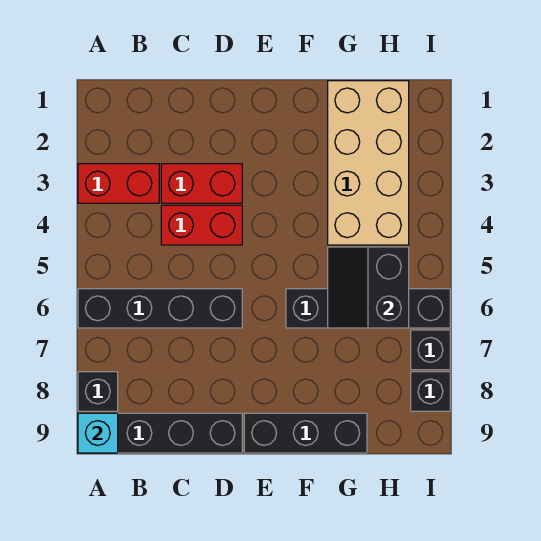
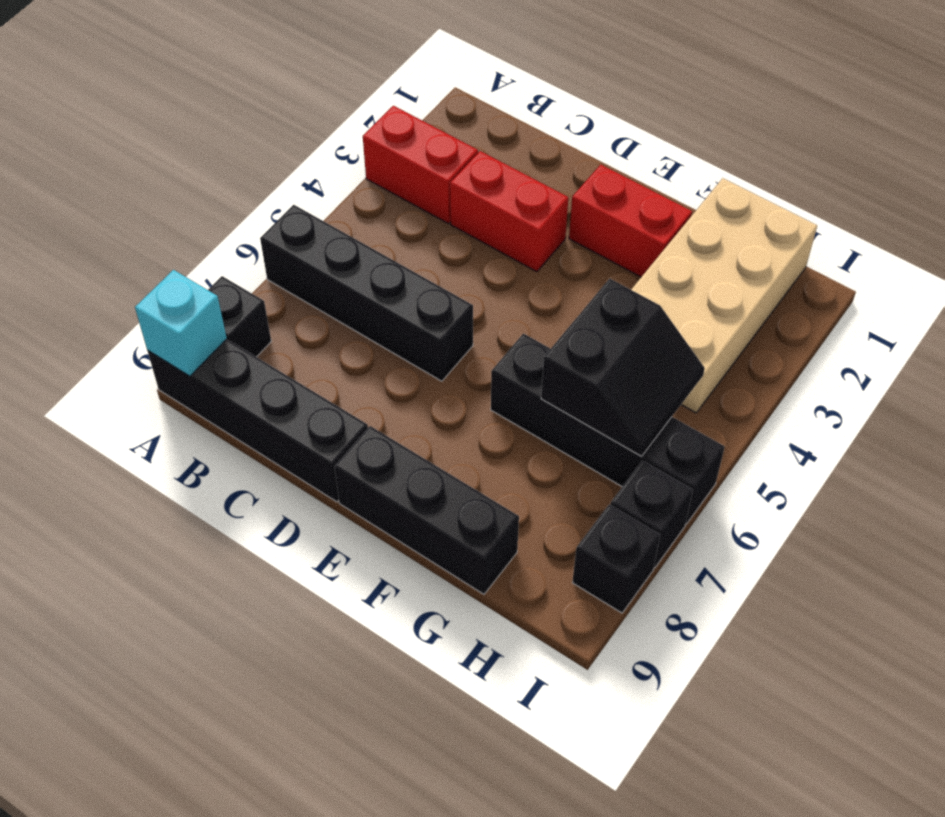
red brick C4:D4 level 1 -> red brick E2:F2 level 1
black slope G5:H6 level 2 top H -> black slope G5:H6 level 2 top G

